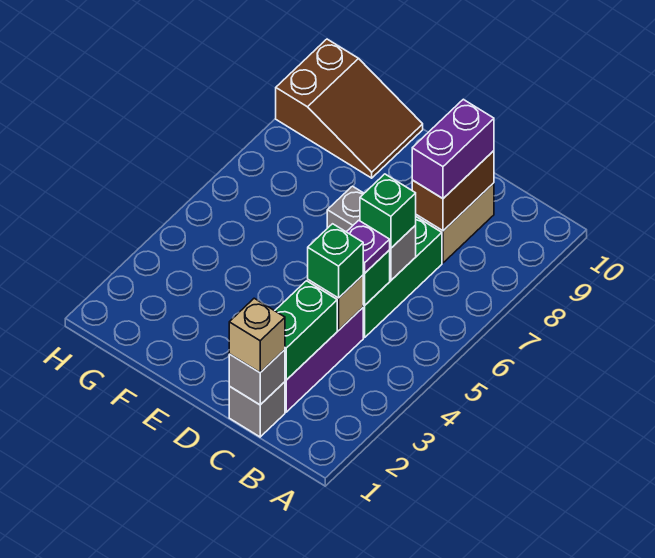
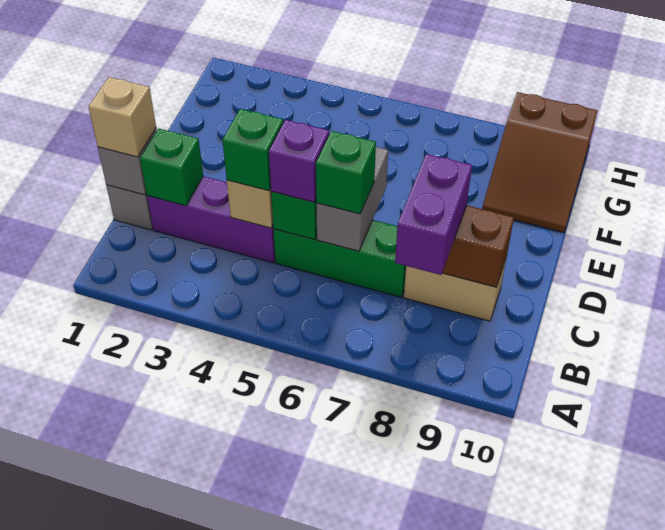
green brick C2:C3 level 2 -> green brick C2 level 2
purple plate C5 level 3 -> purple brick C5 level 3
purple brick C8:C9 level 3 -> purple brick B8:C8 level 3

